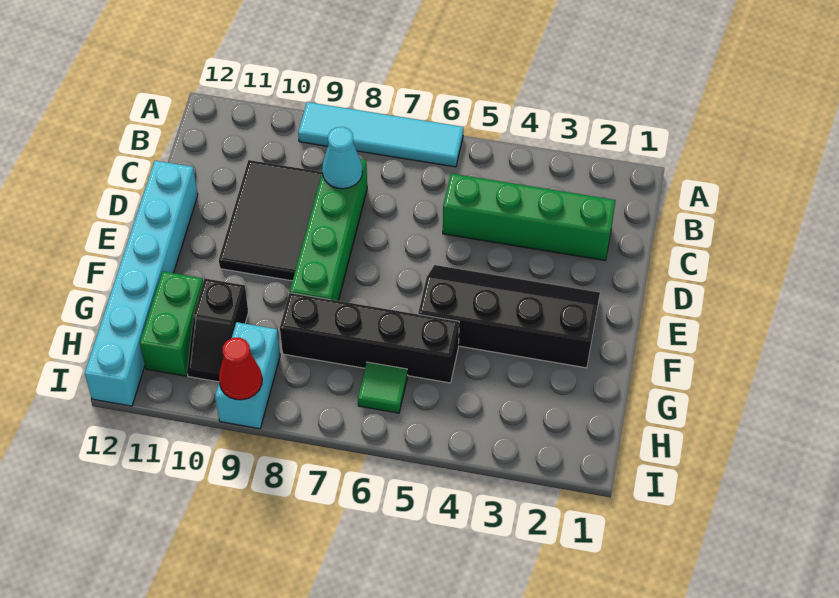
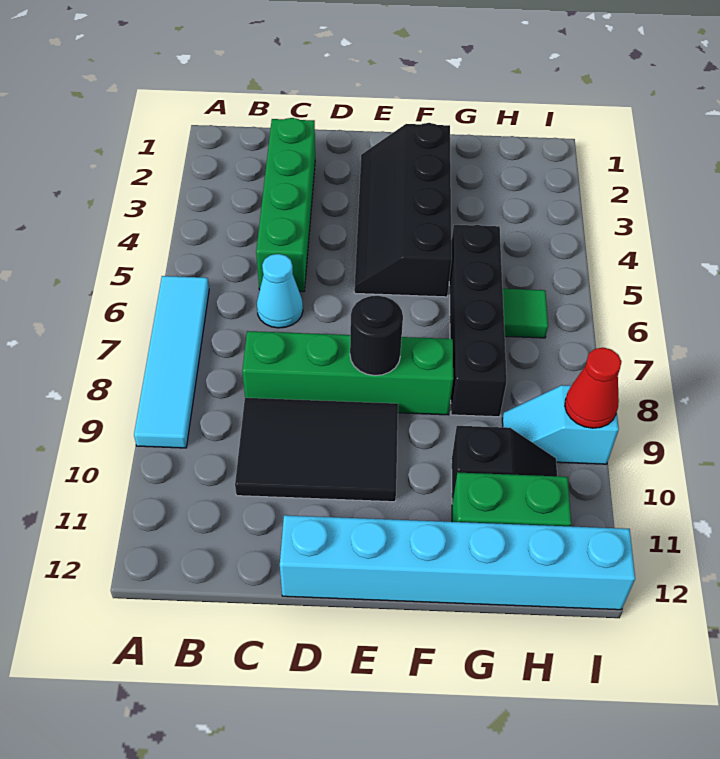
cyan cone C8 level 2 -> cyan cone C6 level 1
none -> black round brick E8 level 2
cyan brick H9:I9 level 1 -> cyan slope H9:I9 level 1 top I

